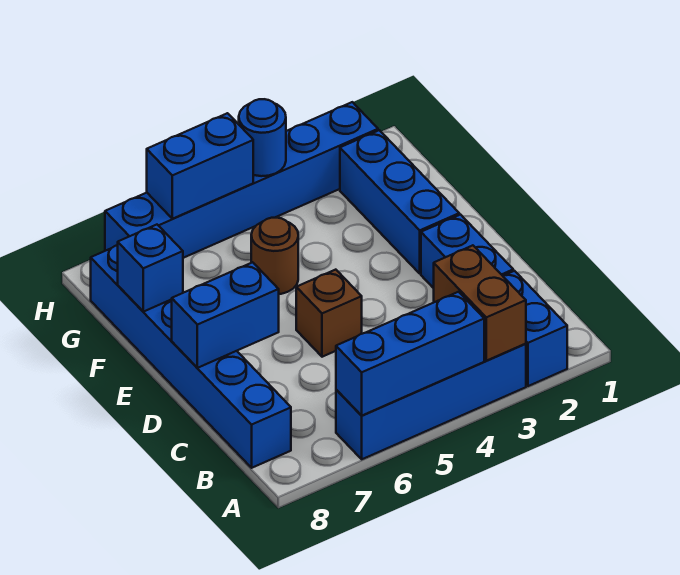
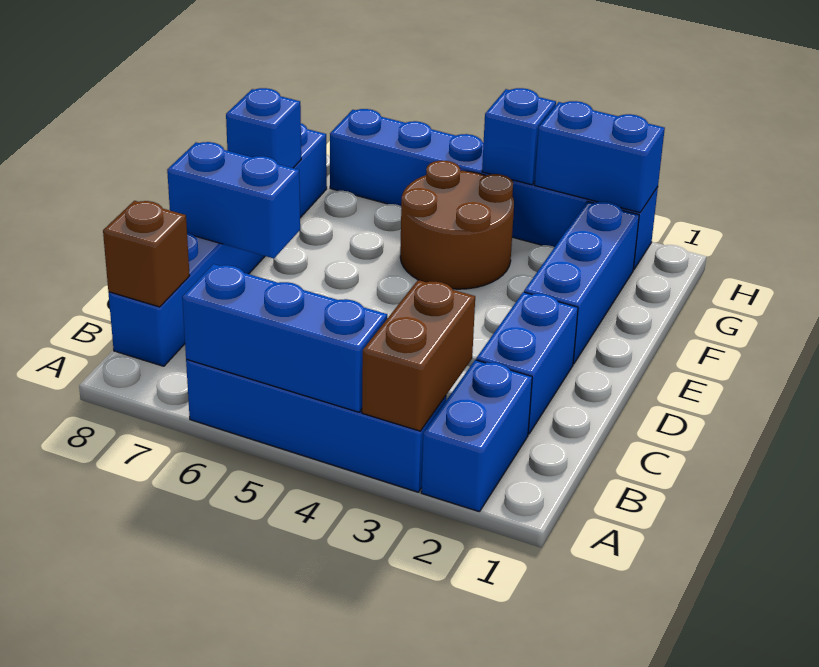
brown brick D5 level 1 -> brown brick B8 level 2
brown round brick F5 level 1 -> brown round brick F4:G5 level 1
blue round brick H4 level 2 -> blue brick H4 level 2
blue brick H5:H6 level 2 -> blue brick H2:H3 level 2

